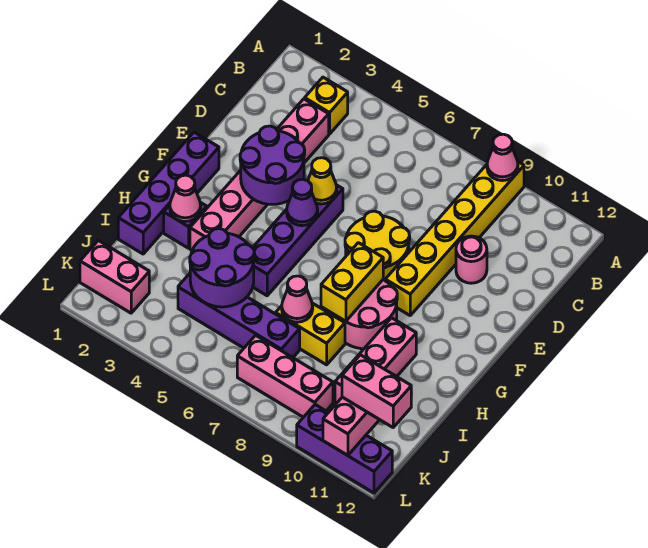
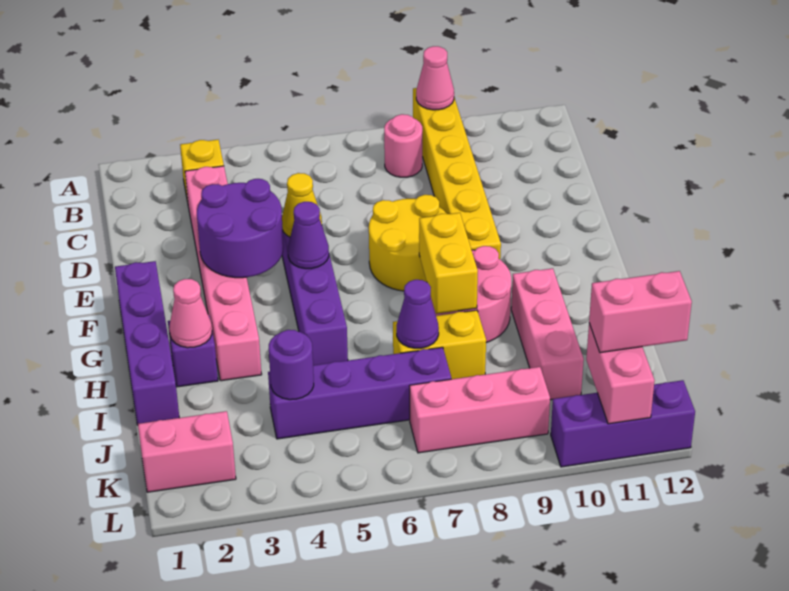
pink round brick D10 level 1 -> pink round brick B8 level 1
purple round brick I4:J5 level 2 -> purple round brick J4 level 2
pink cone I7 level 2 -> purple cone I7 level 2

